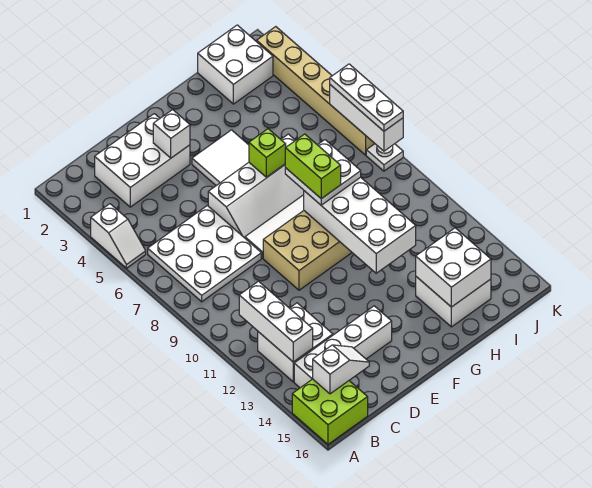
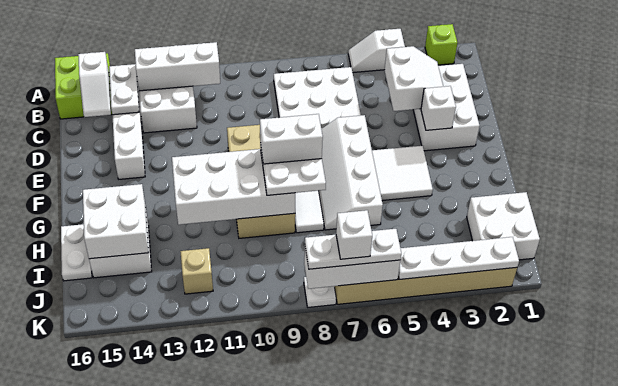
none -> white plate B14:C14 level 2
none -> white slope C3:D4 level 2 top 4
lime brick G6 level 2 -> lime brick A2 level 1
lime brick G8:G9 level 4 -> white brick G8:G9 level 4
none -> white plate H16:I16 level 1
none -> tan brick J12 level 1
none -> white plate K2:K5 level 2
none -> white brick K7 level 4

